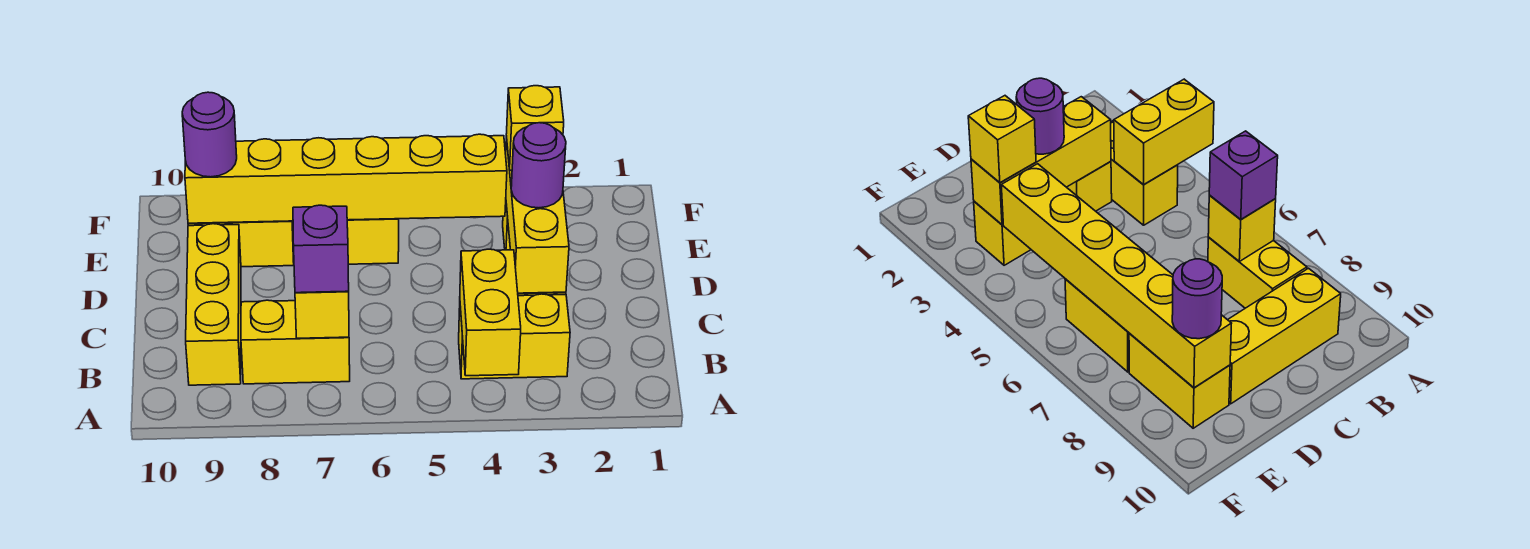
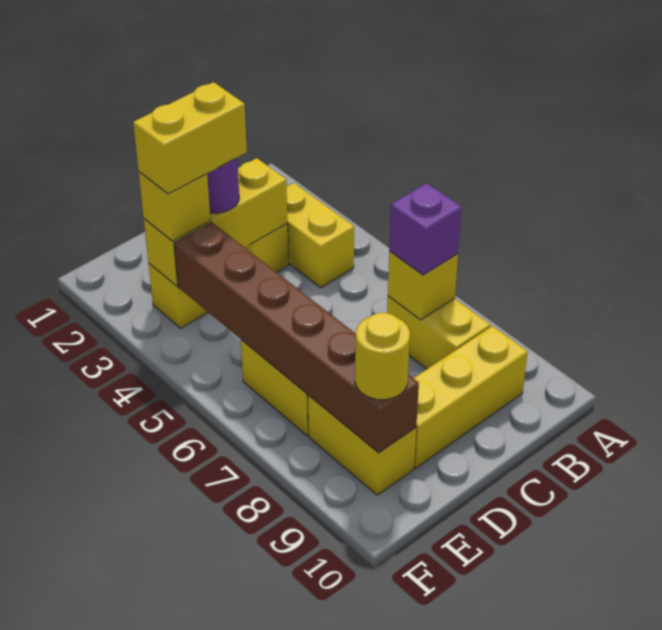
yellow brick A4:B4 level 2 -> yellow brick D3:E3 level 4
yellow brick E4:E9 level 2 -> brown brick E4:E9 level 2
purple round brick E9 level 3 -> yellow round brick E9 level 3

